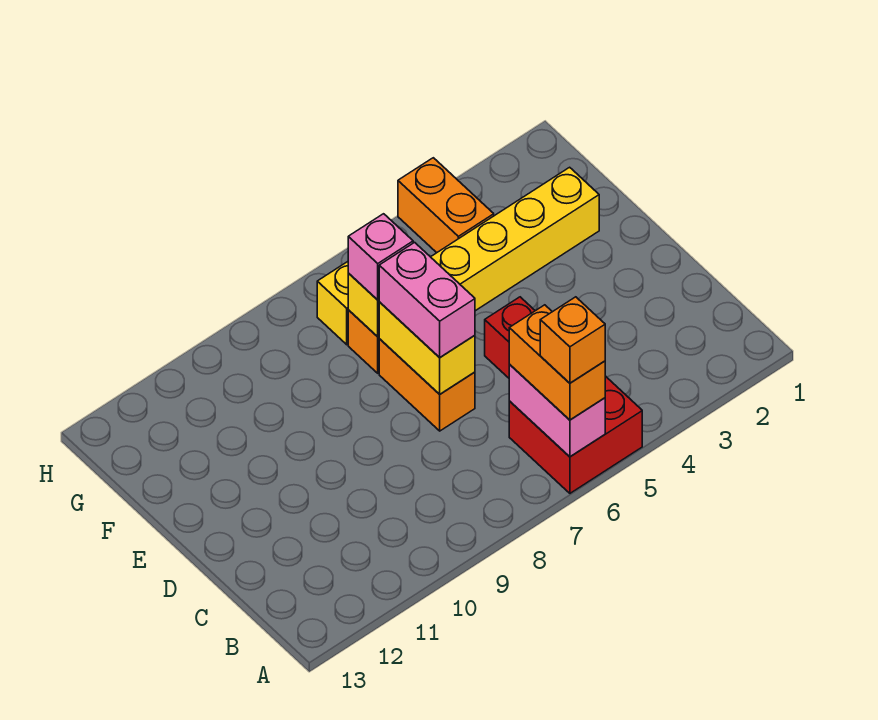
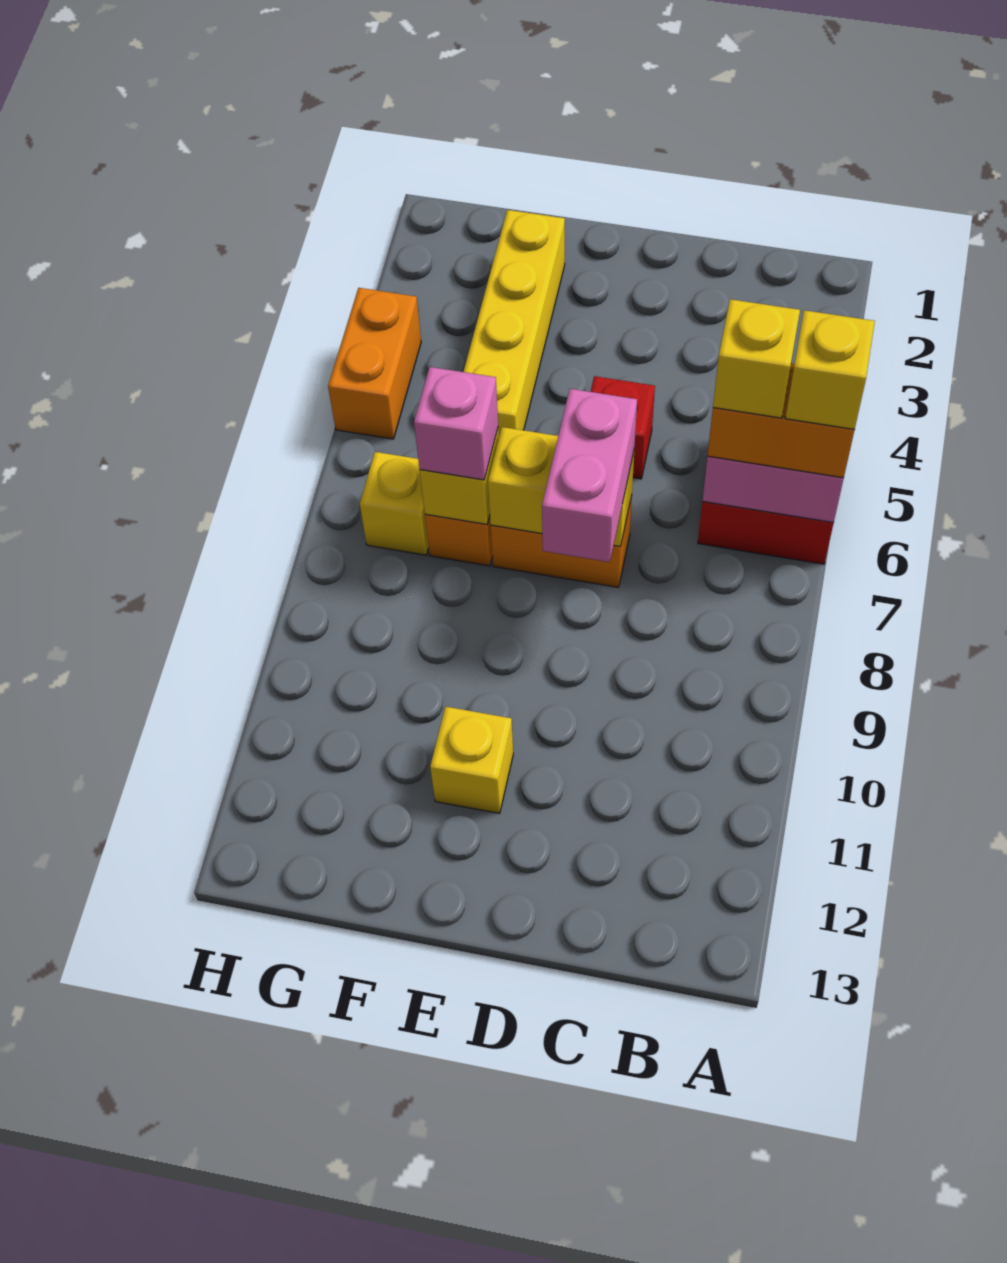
orange brick A6 level 4 -> yellow brick A6 level 4
none -> yellow brick B6 level 4
pink brick D7:E7 level 3 -> pink brick D7:D8 level 3
none -> yellow brick E11 level 1
orange brick G4:H4 level 1 -> orange brick H4:H5 level 1

